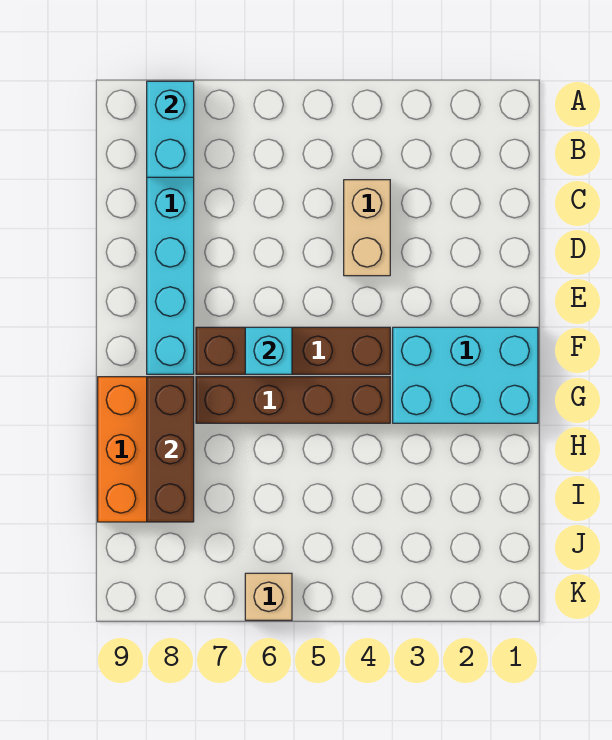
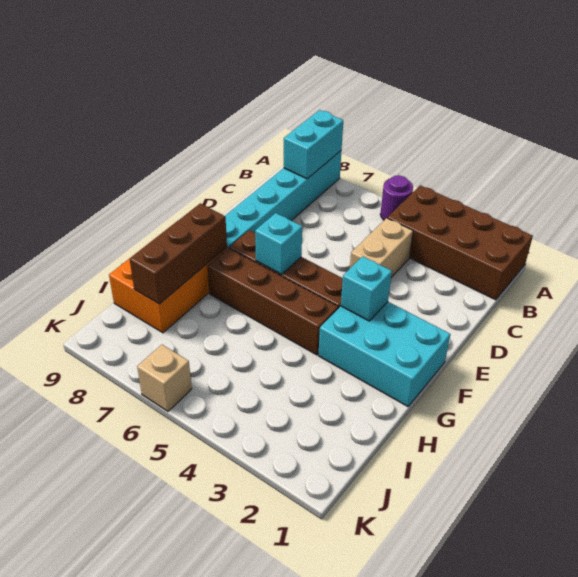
none -> brown brick A1:B4 level 1
none -> purple round brick A5 level 1
none -> cyan brick F3 level 2

